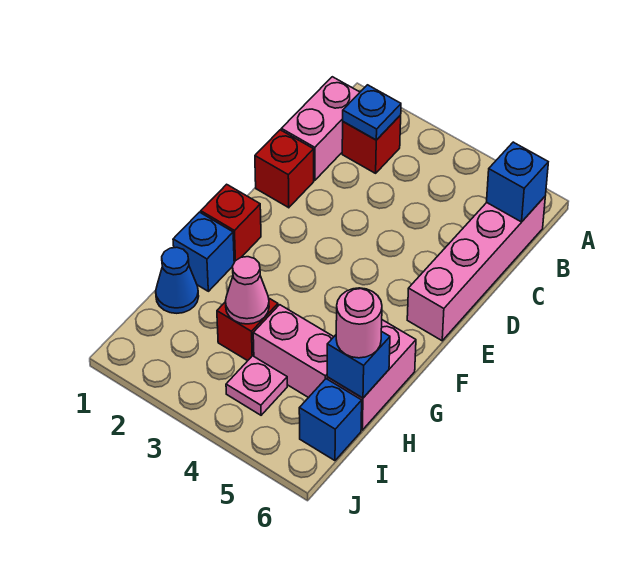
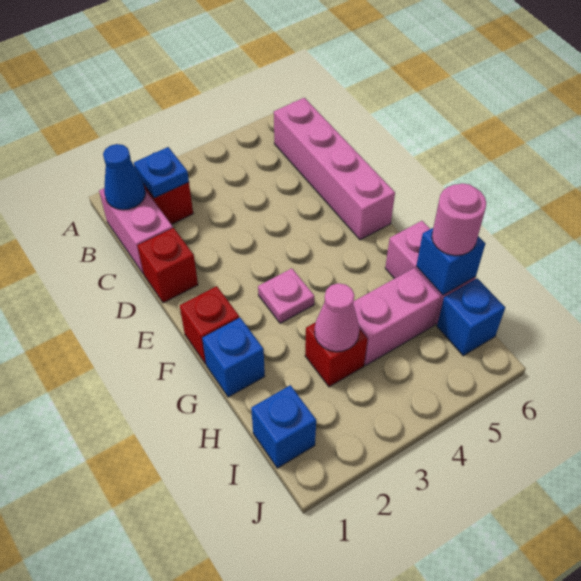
blue brick B6 level 2 -> blue brick I1 level 1
blue cone H1 level 1 -> blue cone B1 level 2
pink plate I4 level 1 -> pink plate F3 level 1

